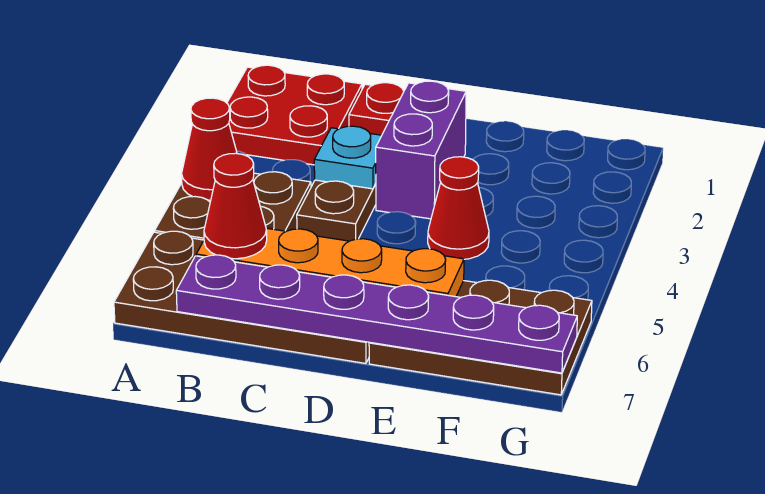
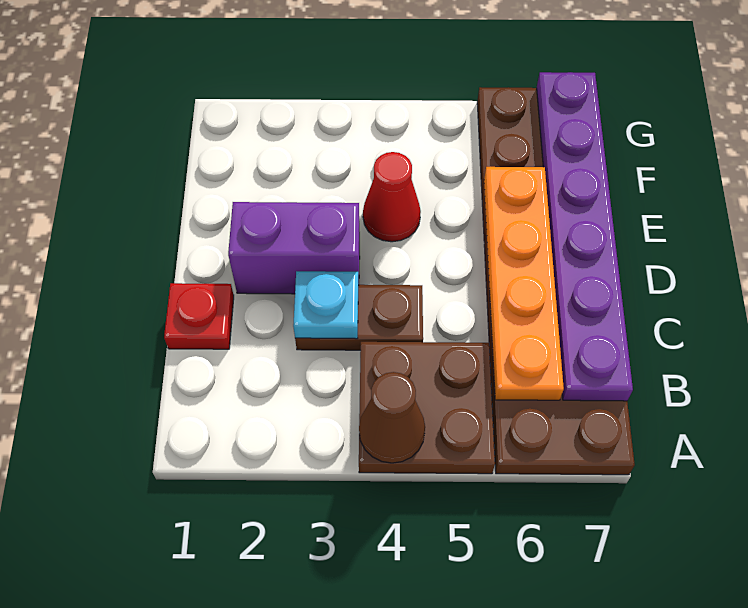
red plate A1:B2 level 1 -> none
red cone A4 level 2 -> brown cone A4 level 2
red cone B6 level 3 -> none

